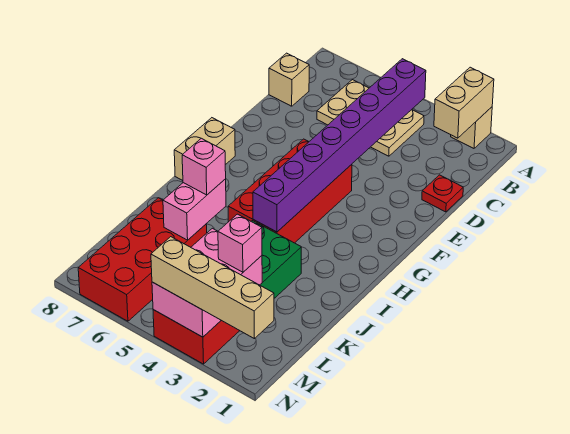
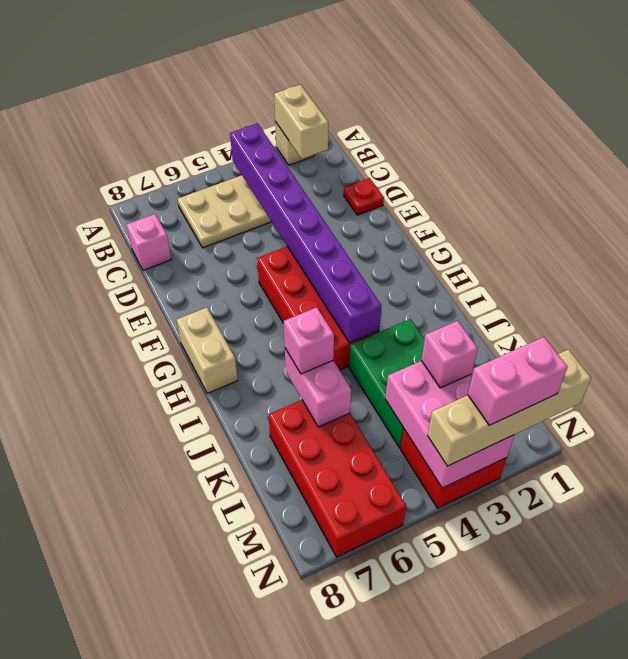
tan brick C8 level 1 -> pink brick C8 level 1
none -> pink brick N2:N3 level 4

